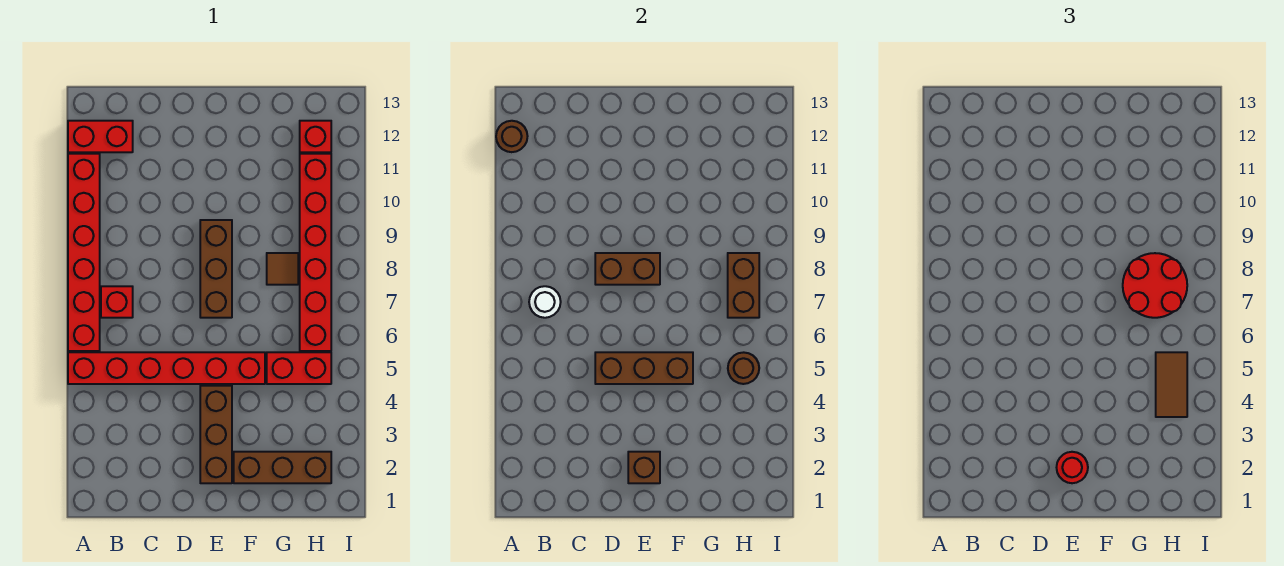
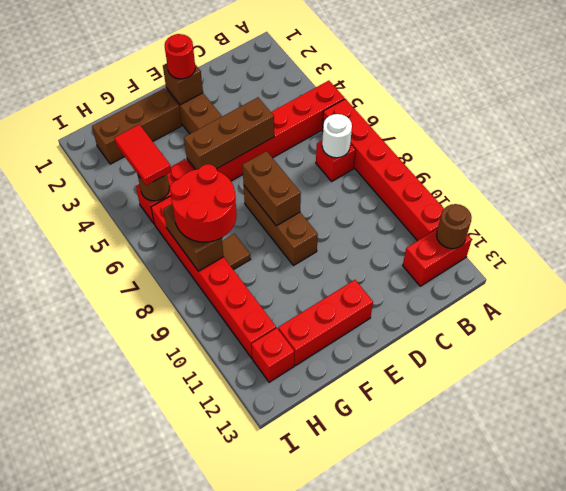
brown brick D8:E8 level 2 -> brown brick E7:E8 level 2
none -> red brick E12:G12 level 1
brown tile H4:H5 level 3 -> red tile H4:H5 level 3

